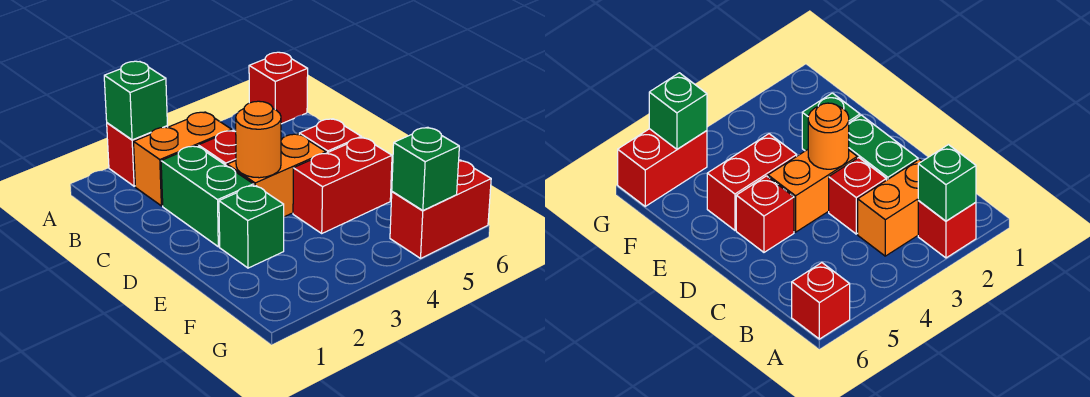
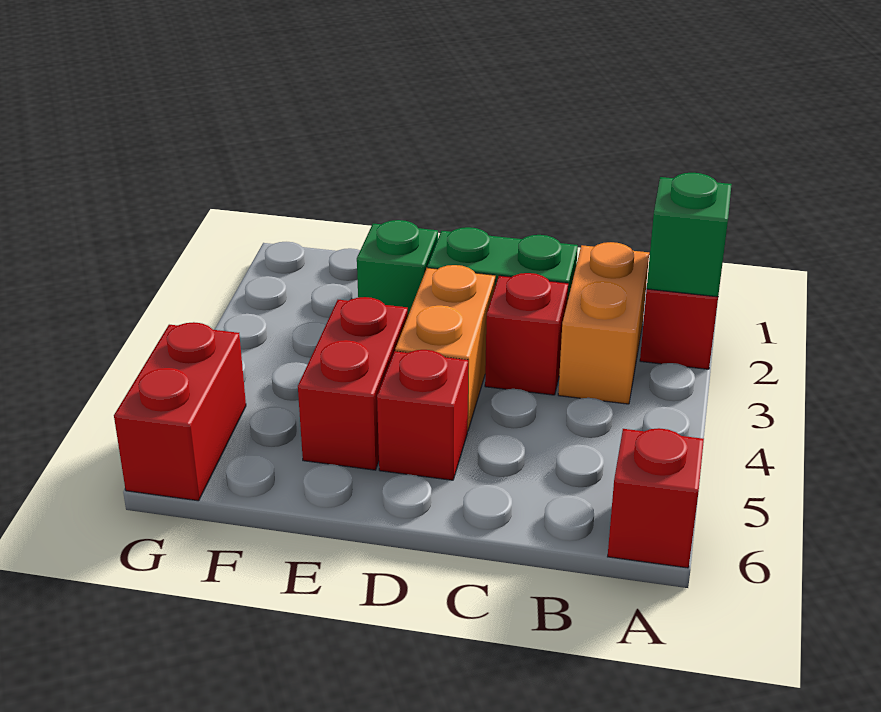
orange round brick D3 level 2 -> none
green brick G5 level 2 -> none

